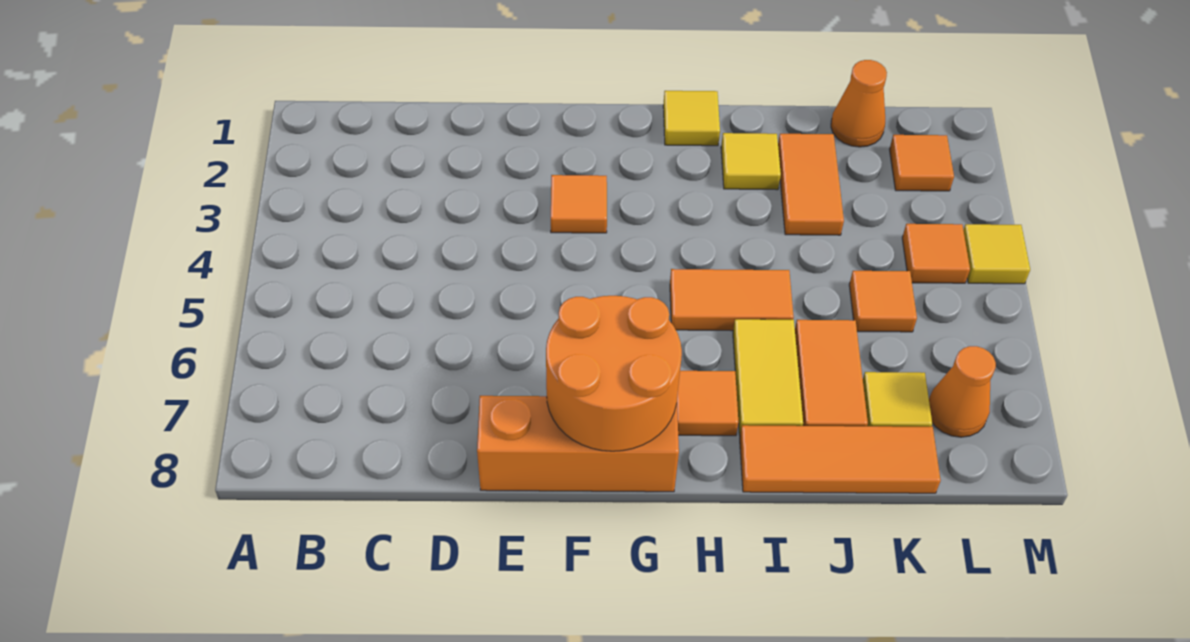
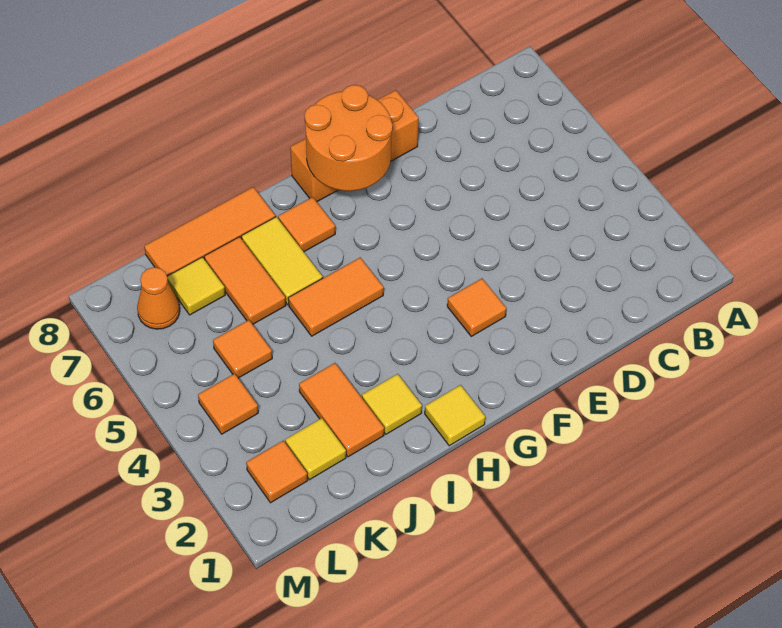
orange cone K1 level 1 -> none
yellow tile M4 level 1 -> yellow tile K2 level 1

